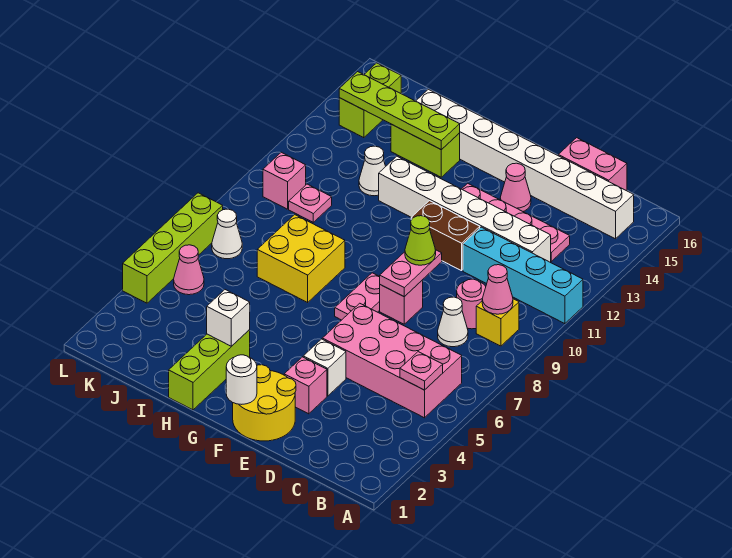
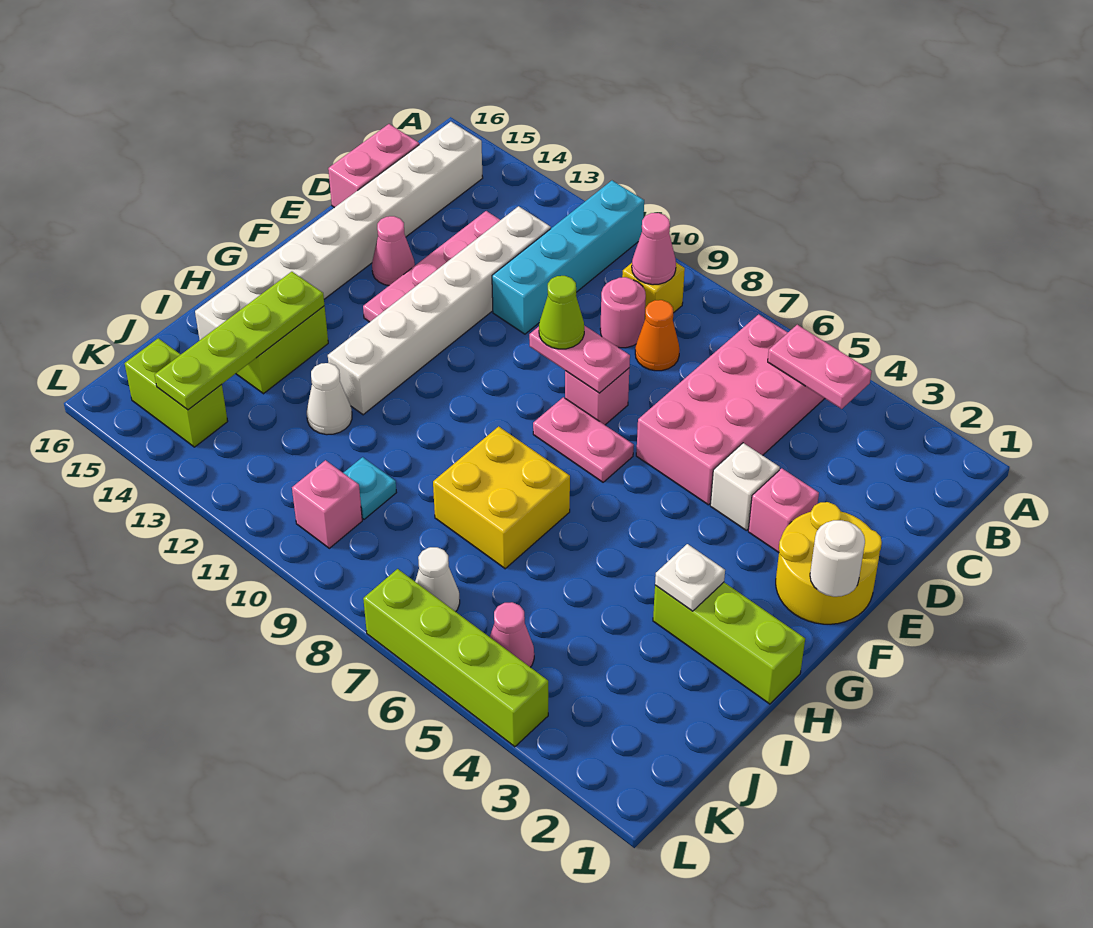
pink plate B5 level 2 -> pink plate B4:B5 level 2
white cone C8 level 1 -> orange cone C8 level 1
brown brick E11:F11 level 1 -> none
white brick H3 level 2 -> white plate H3 level 2
pink plate J10 level 1 -> cyan plate J10 level 1

